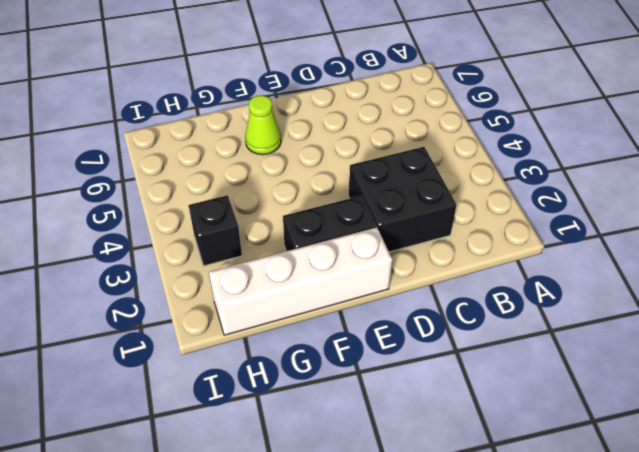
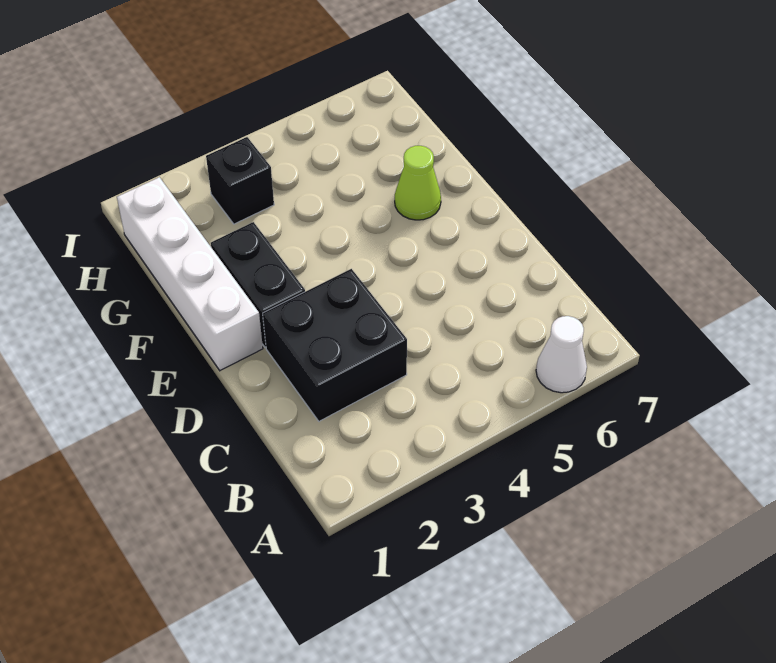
none -> white cone A6 level 1

